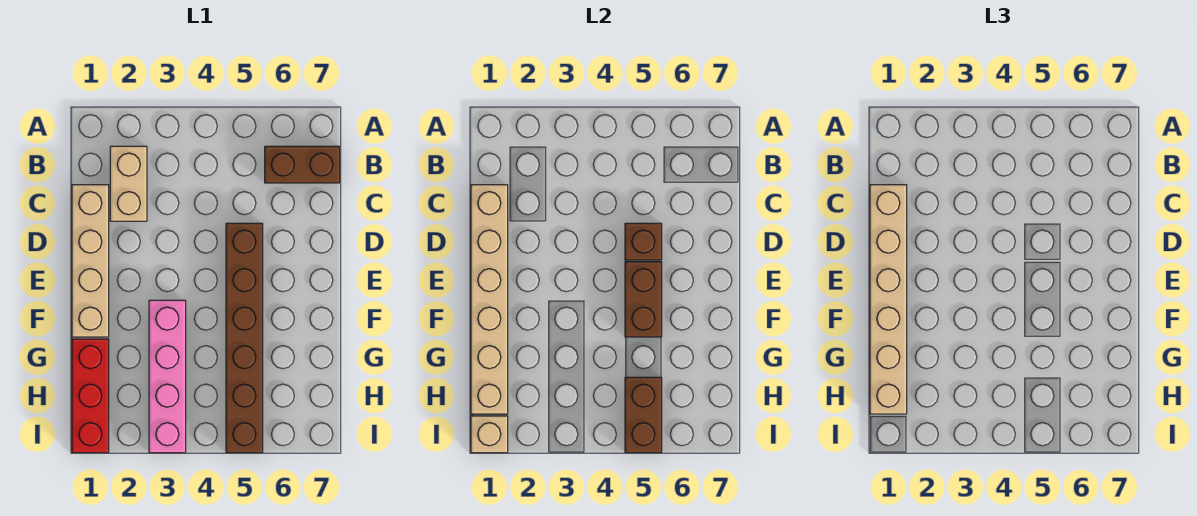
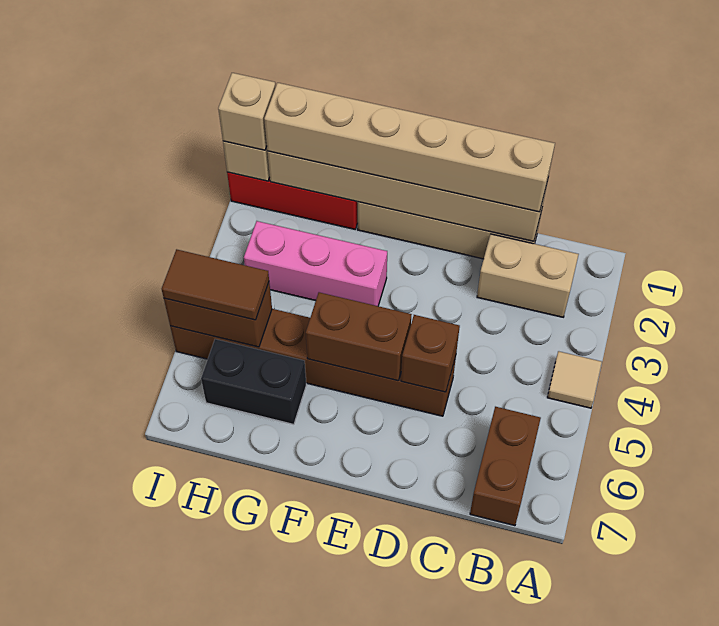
none -> tan tile A4 level 1
pink brick F3:I3 level 1 -> pink brick F3:H3 level 1
none -> black brick G6:H6 level 1
none -> brown tile H5:I5 level 3
none -> tan brick I1 level 3

